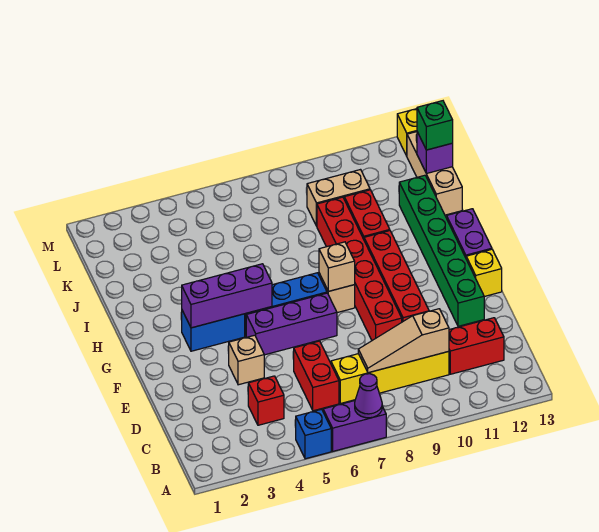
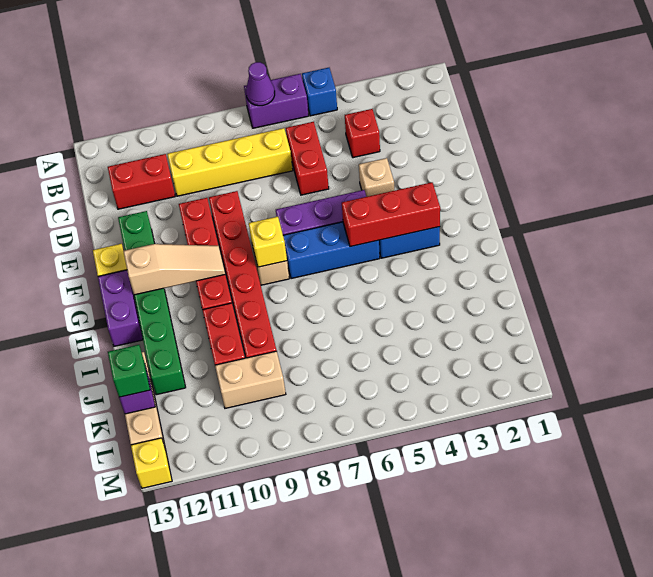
tan slope C8:C10 level 2 top 10 -> tan slope G10:G12 level 2 top 12
purple brick G3:G5 level 2 -> red brick G3:G5 level 2
tan brick G8 level 2 -> yellow brick G8 level 2

